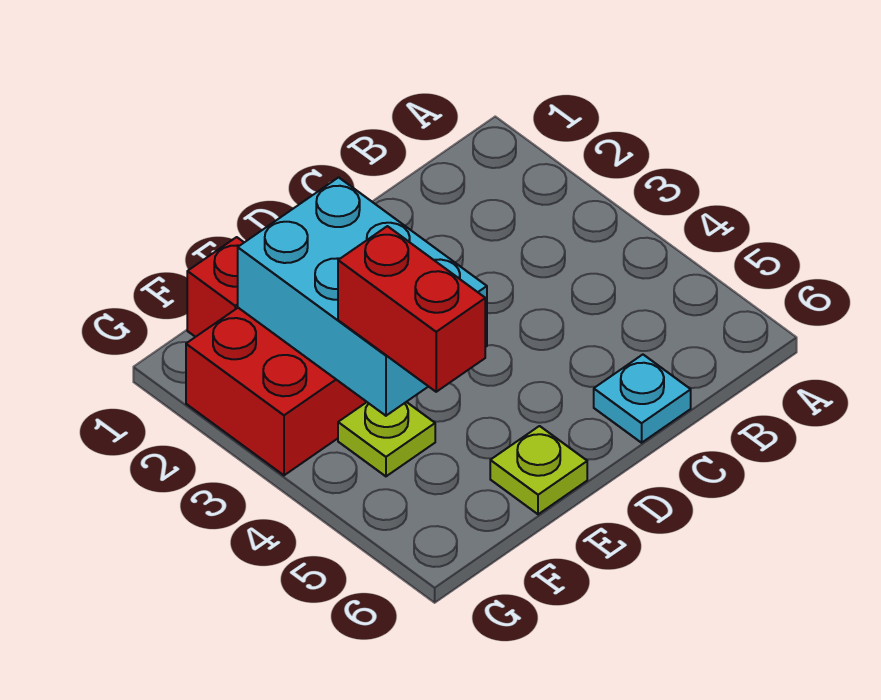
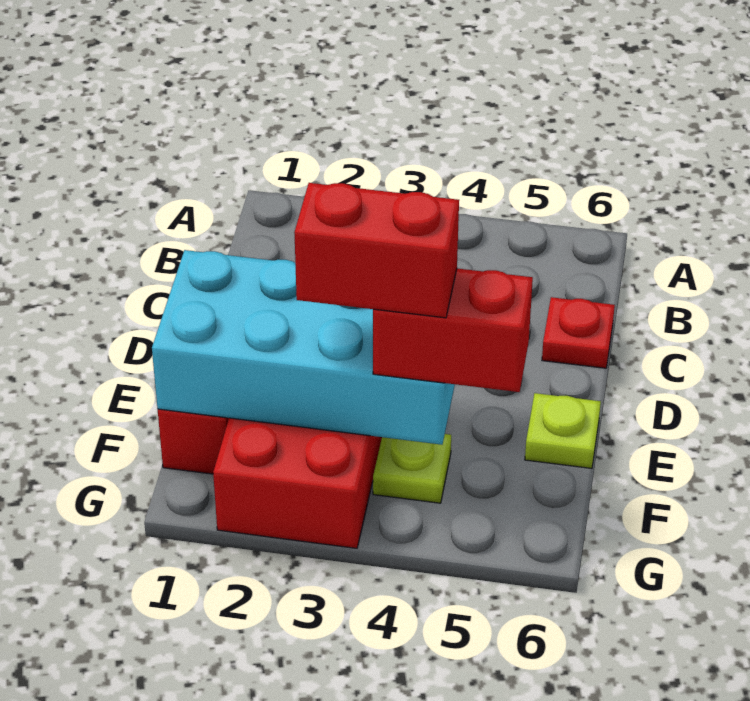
cyan plate C6 level 1 -> red plate C6 level 1
cyan brick E2:F4 level 2 -> cyan brick E1:F4 level 2
none -> red brick F3:F4 level 4

